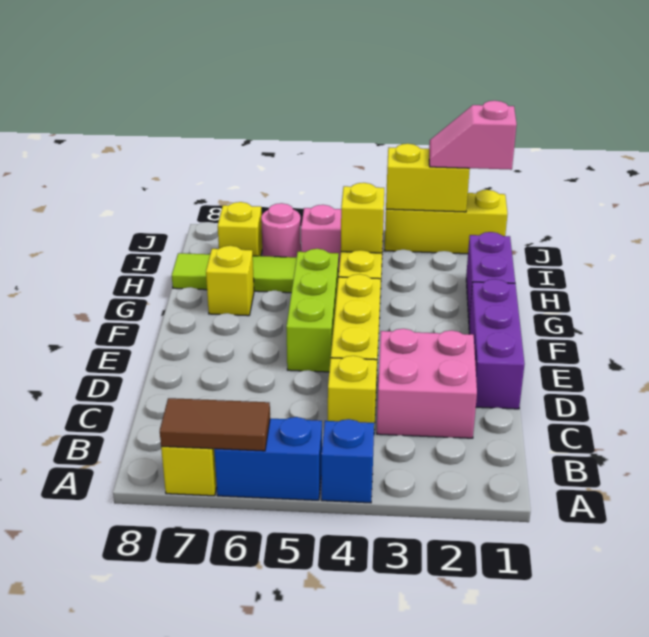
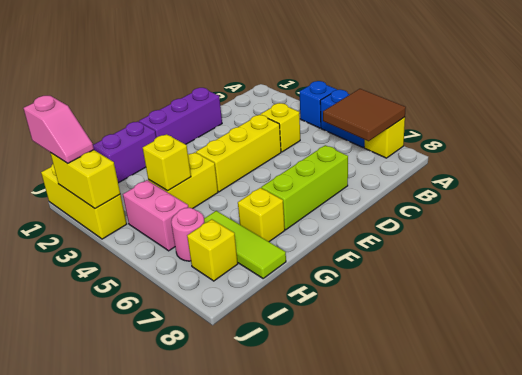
brown tile A6:A7 level 2 -> brown tile A6:B7 level 2
pink brick C2:D3 level 1 -> none
lime brick E5:G5 level 1 -> lime brick D7:F7 level 1

